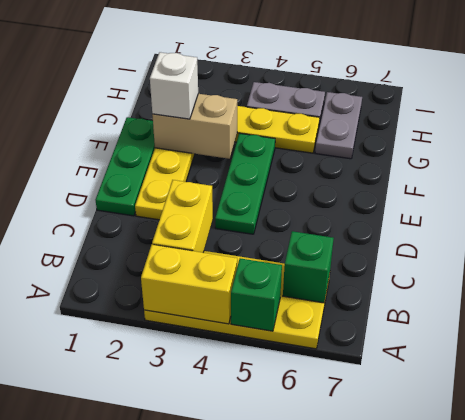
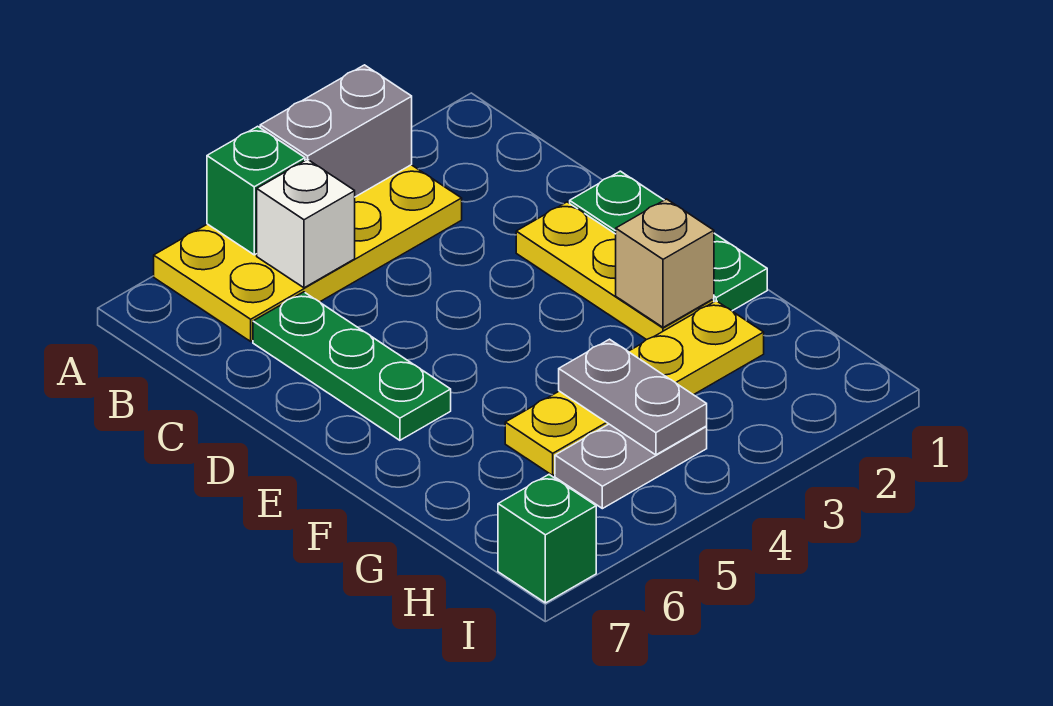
yellow brick A3:A4 level 2 -> grey brick A3:A4 level 2
yellow brick B3:C3 level 2 -> none
green brick B6 level 2 -> green brick I7 level 1
green plate D4:F4 level 1 -> green plate C6:E6 level 1
tan brick F2:F3 level 2 -> tan brick F2 level 2
white brick F2 level 3 -> white brick B5 level 2
grey plate G6:H6 level 1 -> grey plate G4:H4 level 2

